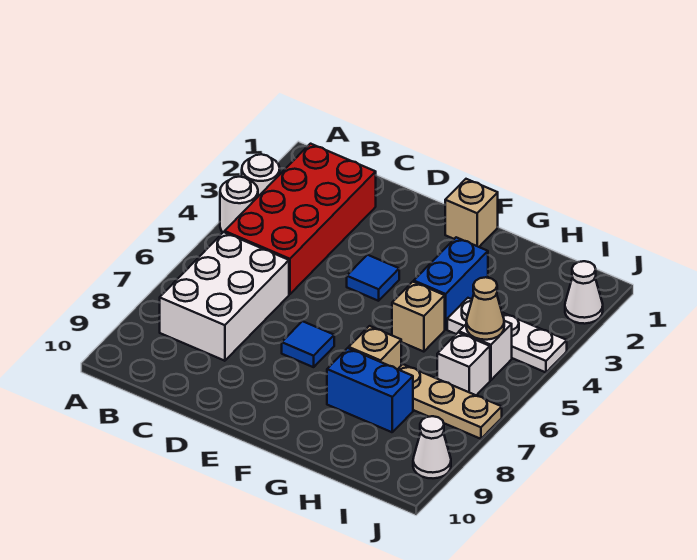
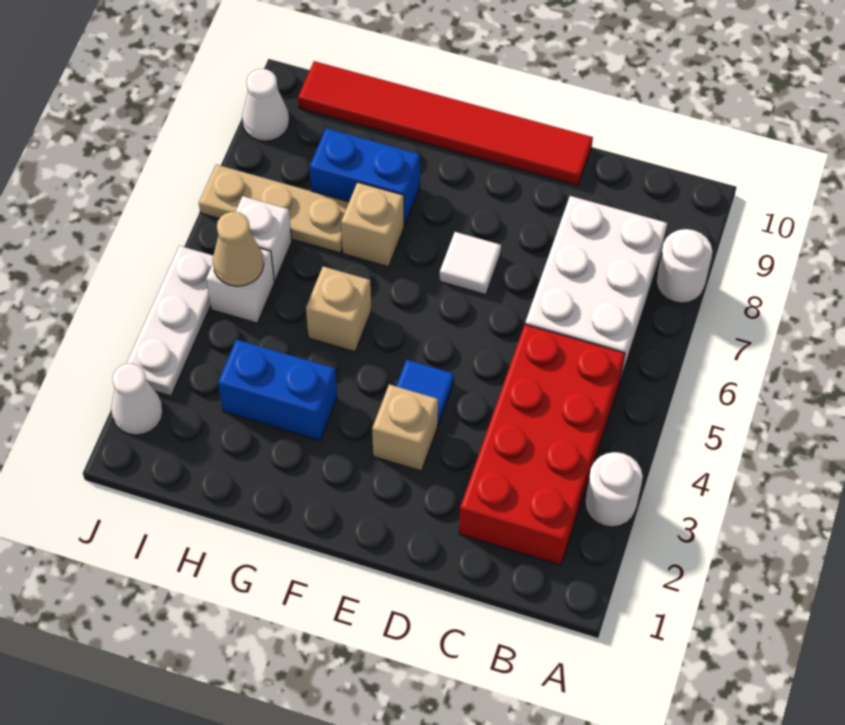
white round brick A4 level 1 -> white round brick A8 level 1
none -> red tile D10:I10 level 1
blue tile E7 level 1 -> white tile E7 level 1
tan brick F1 level 1 -> tan brick E3 level 1
blue brick G3:G4 level 1 -> blue brick G3:H3 level 1
white plate H4:J4 level 1 -> white plate J3:J5 level 1

